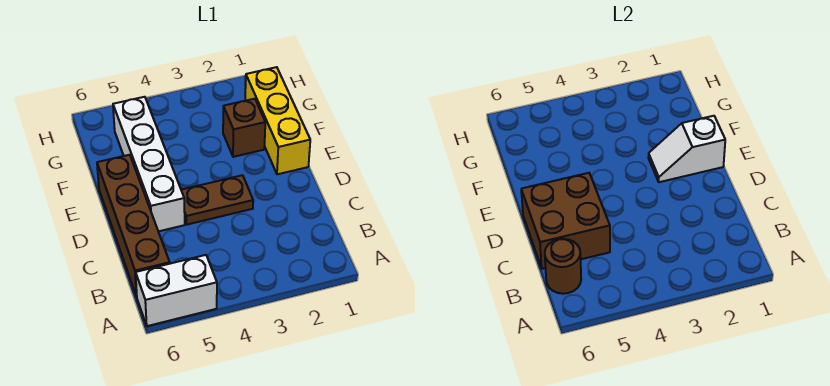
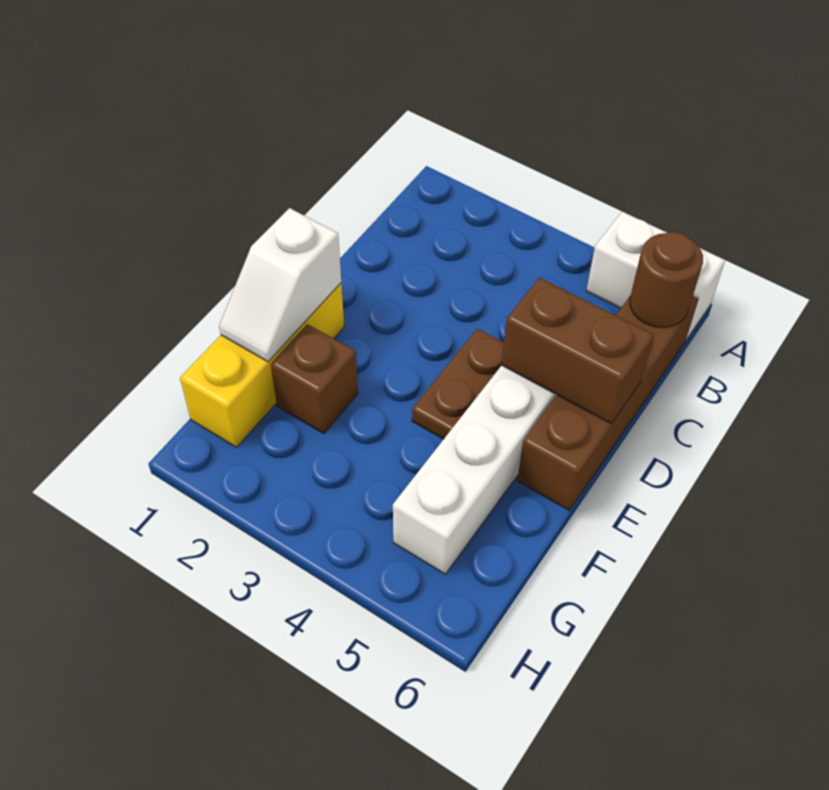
brown brick C5:D6 level 2 -> brown brick D5:D6 level 2
brown plate D3:D4 level 1 -> brown plate D4:E4 level 1
white slope E1:E2 level 2 top 1 -> white slope E1:F1 level 2 top E

